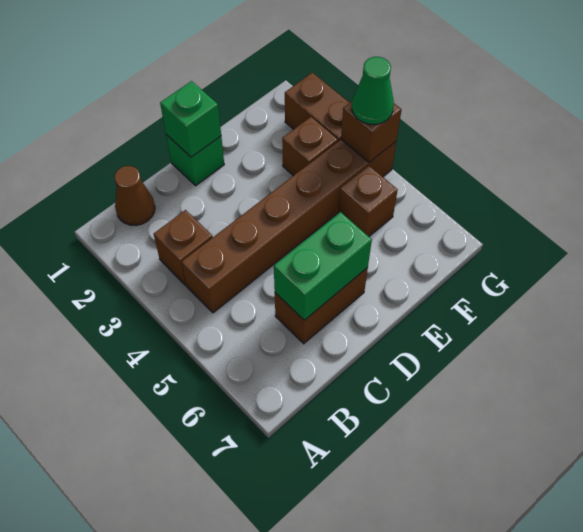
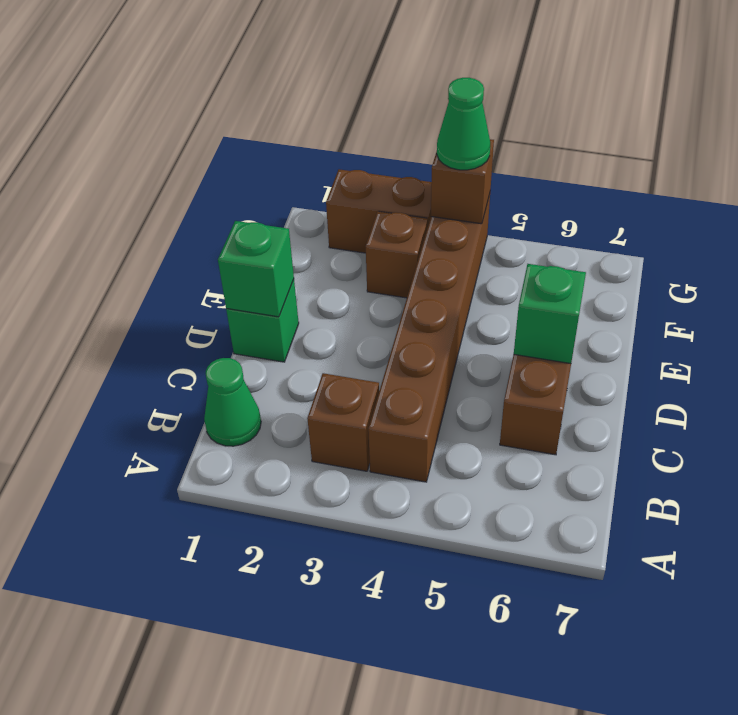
brown cone B1 level 1 -> green cone B1 level 1
green brick C6:D6 level 2 -> green brick D6 level 2
brown brick F5 level 1 -> none

